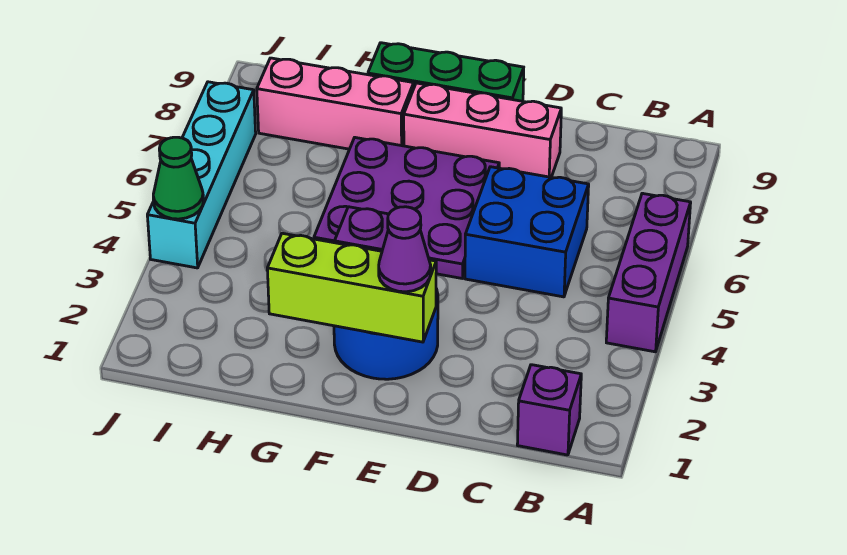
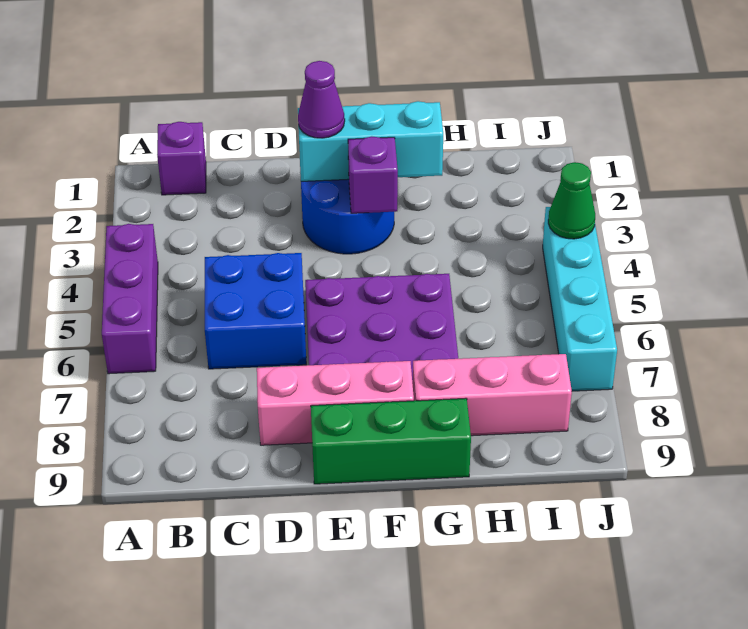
lime brick E2:G2 level 2 -> cyan brick E2:G2 level 2

